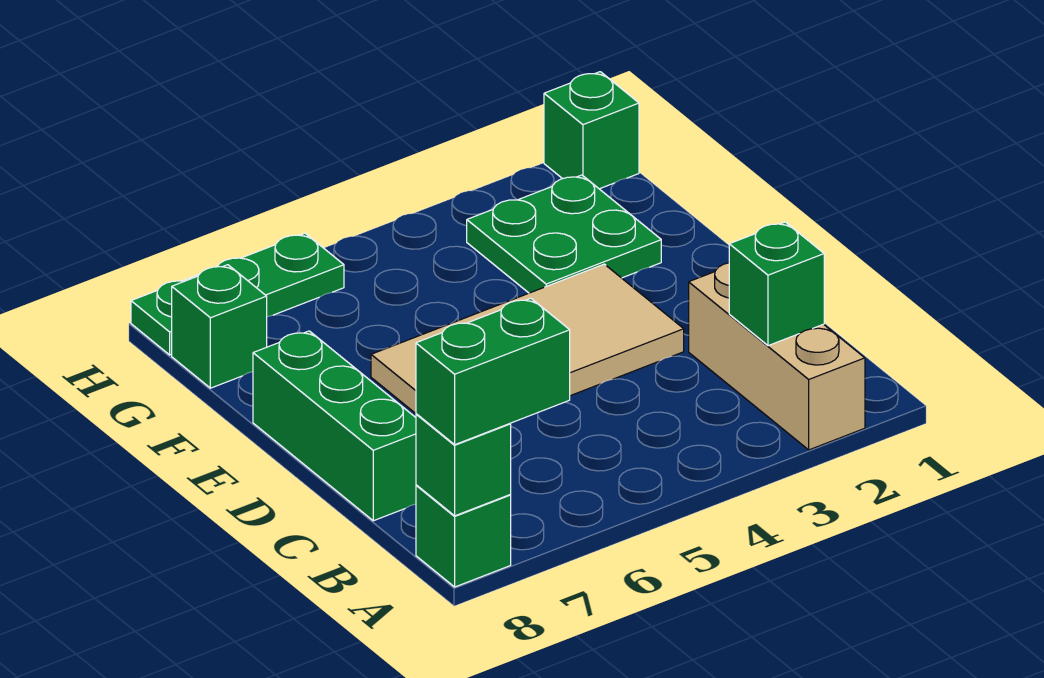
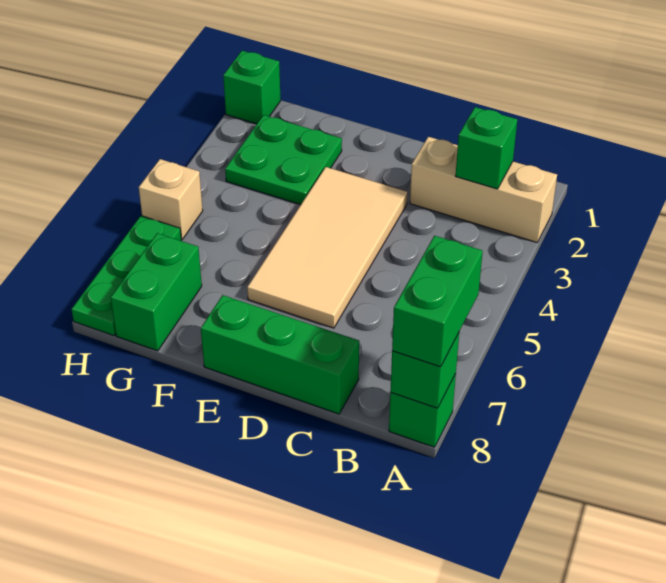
green brick G8 level 1 -> green brick G7:G8 level 1
none -> tan brick H5 level 1

